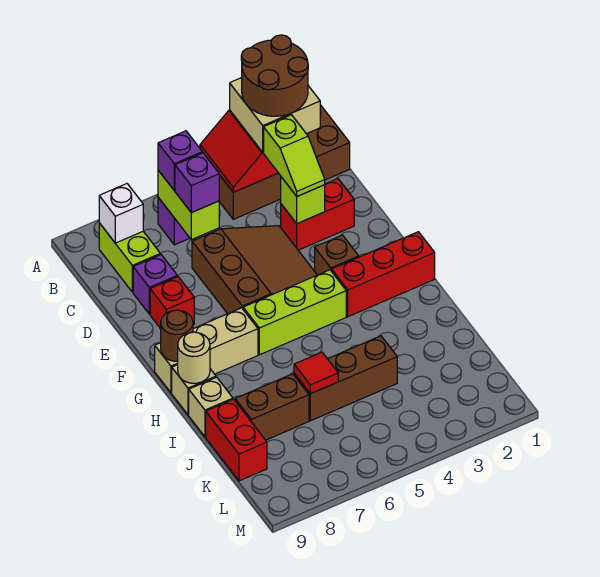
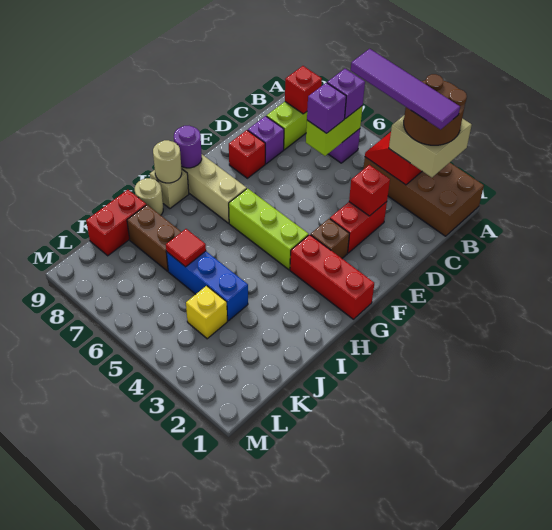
none -> purple tile B2:B5 level 5
white brick B8 level 2 -> red brick B8 level 2
lime slope C3:D3 level 3 top C -> none
red brick D2:D3 level 1 -> red brick D3:E3 level 1
lime brick D3 level 2 -> red brick D3 level 2
brown slope D4:F6 level 1 top 6 -> none
brown round brick G9 level 2 -> purple round brick G9 level 2
tan brick I9 level 1 -> tan round brick I9 level 1
brown brick J4:J6 level 1 -> blue brick J4:J6 level 1
none -> yellow brick K4 level 1

